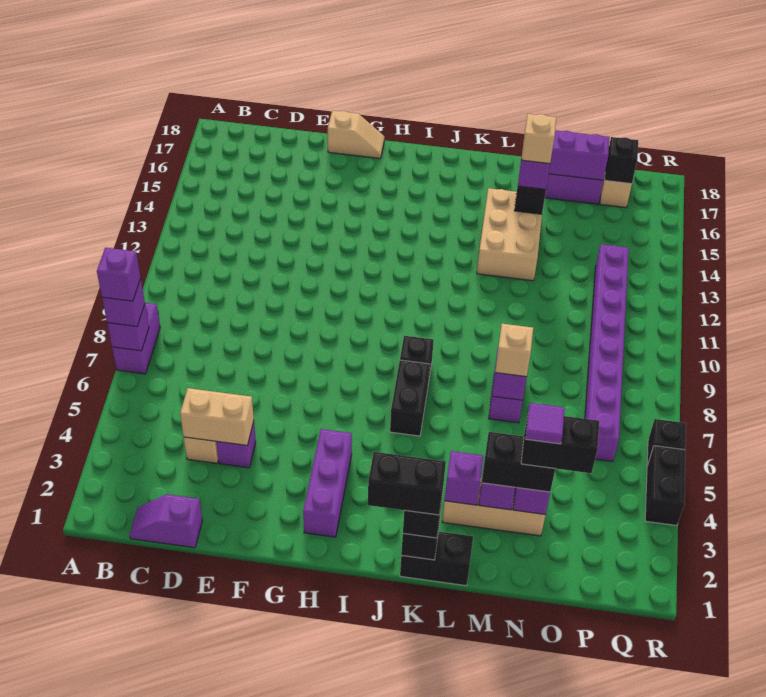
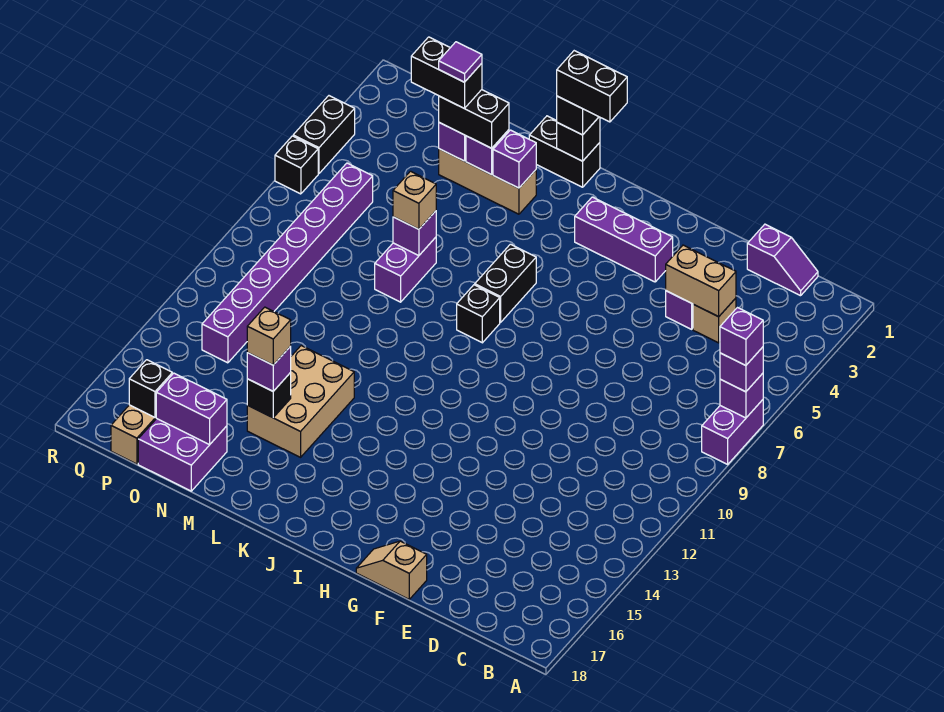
purple brick H2:H4 level 1 -> purple brick G3:I3 level 1

